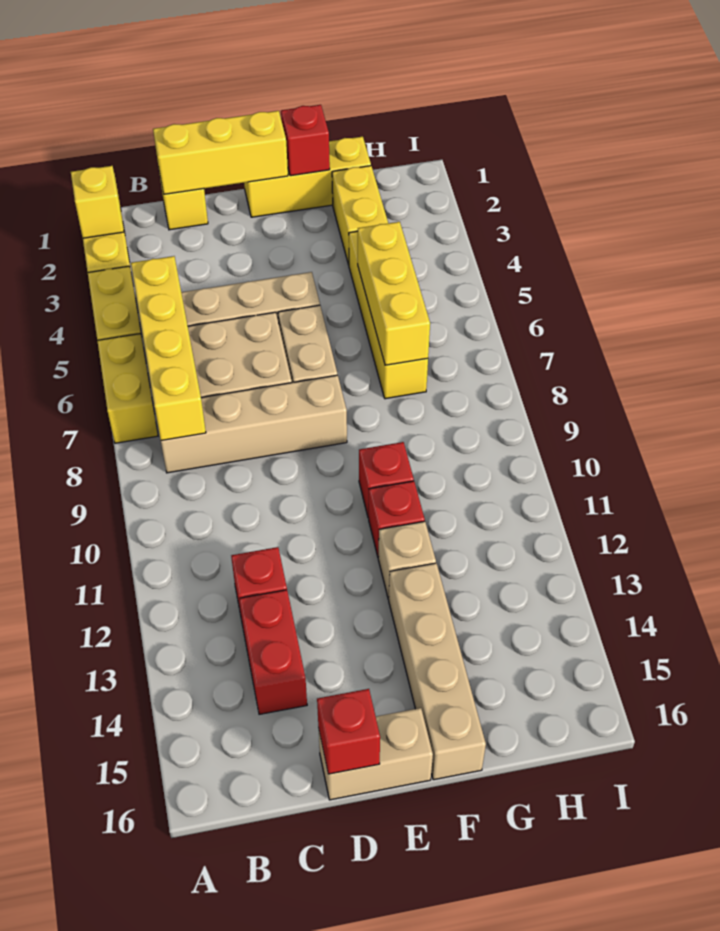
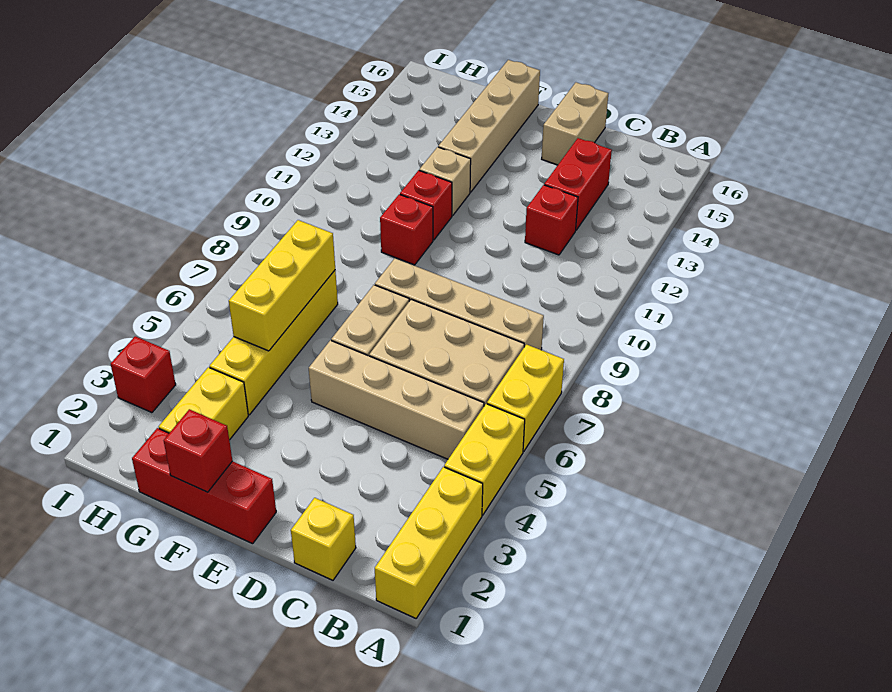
yellow brick A2 level 2 -> none
yellow brick B5:B8 level 2 -> none
yellow brick C1:E1 level 2 -> none
tan brick D16:E16 level 1 -> tan brick D15:D16 level 1
red brick D16 level 2 -> red brick I3 level 1
yellow brick E1:G1 level 1 -> red brick E1:G1 level 1

